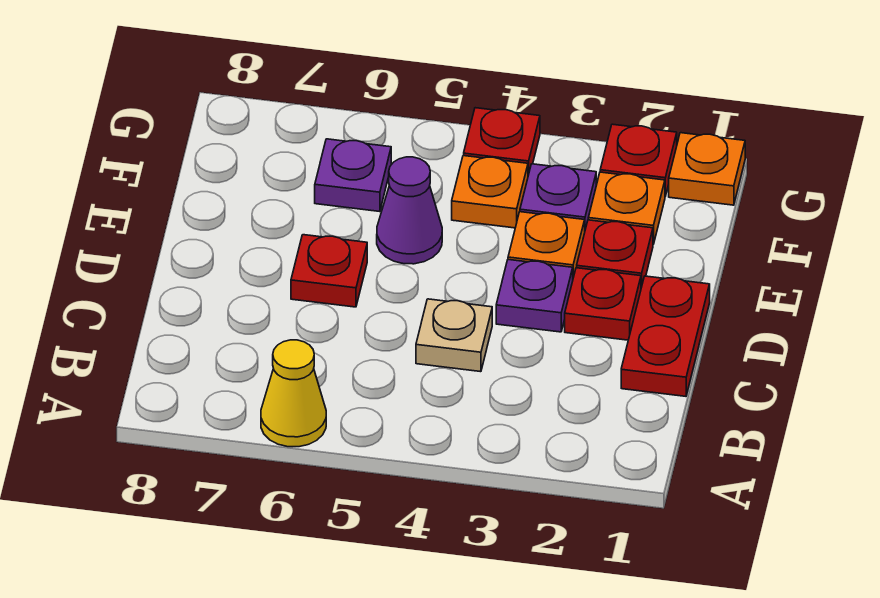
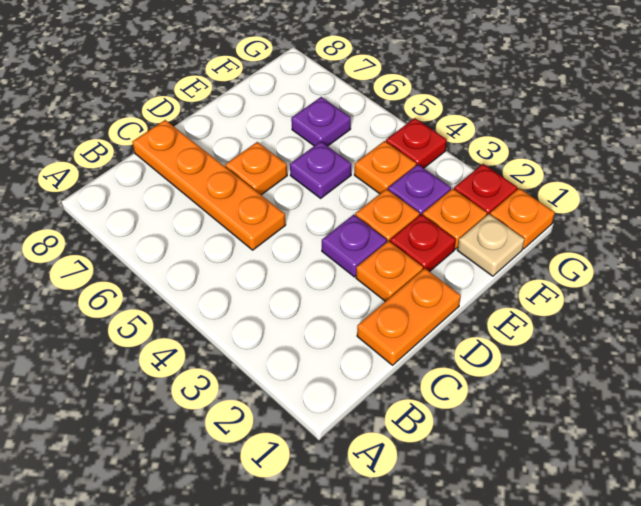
yellow cone A6 level 1 -> none
red plate C1:D1 level 1 -> orange plate C1:D1 level 1
tan plate C4 level 1 -> tan plate F1 level 1
none -> orange plate C5:C8 level 1
red plate D2 level 1 -> orange plate D2 level 1
red plate D6 level 1 -> orange plate D6 level 1
purple cone E5 level 1 -> purple plate E5 level 1

